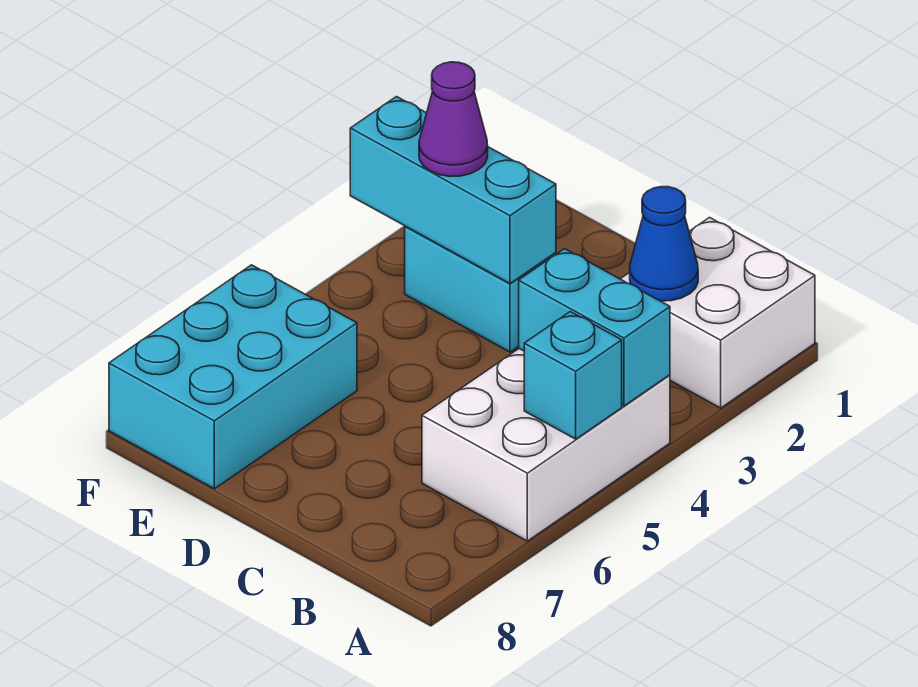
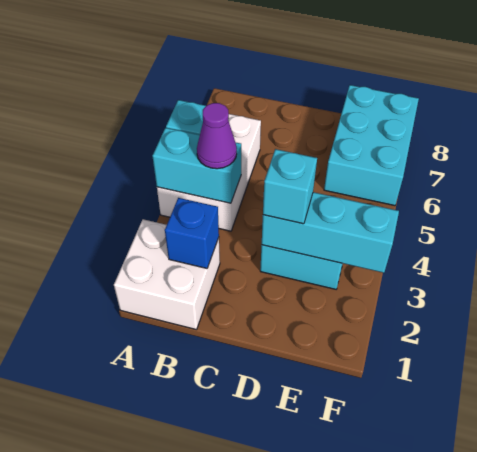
blue cone B2 level 2 -> blue brick B2 level 2
none -> cyan brick D3 level 3
purple cone E3 level 3 -> purple cone B4 level 3

